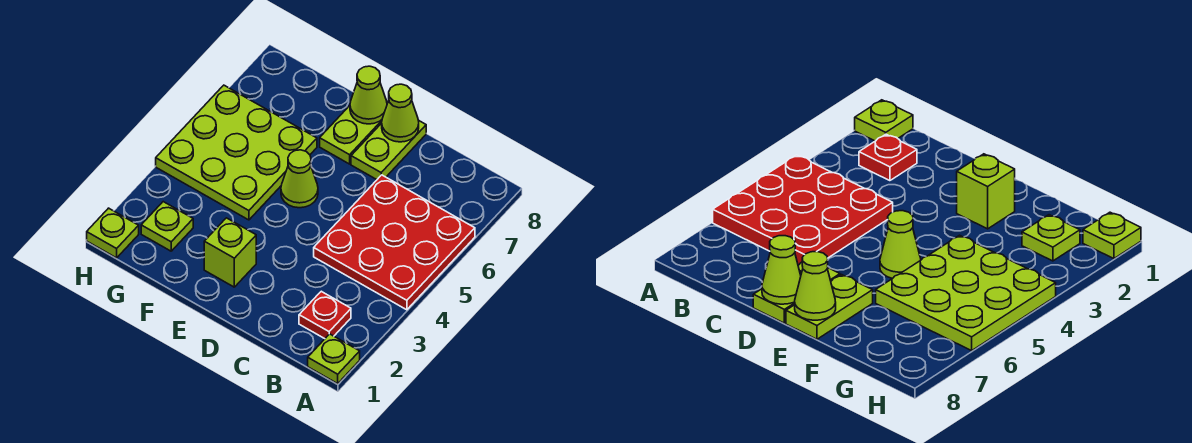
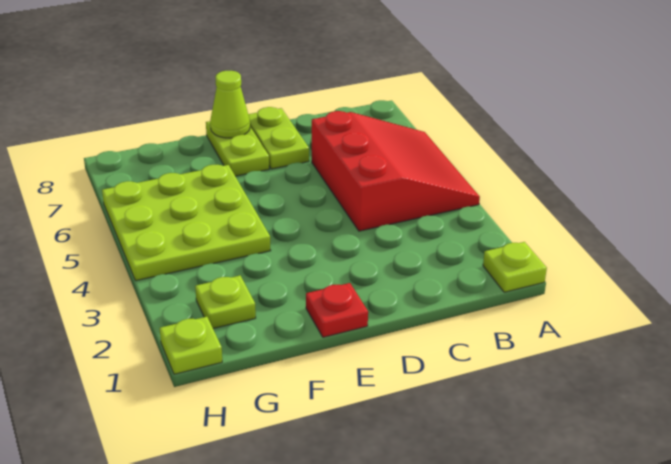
red plate A4:C6 level 1 -> red slope A4:C6 level 1 top C
red plate B2 level 1 -> red plate E1 level 1
lime cone D8 level 2 -> none
lime brick E2 level 1 -> none
lime cone E5 level 1 -> none

